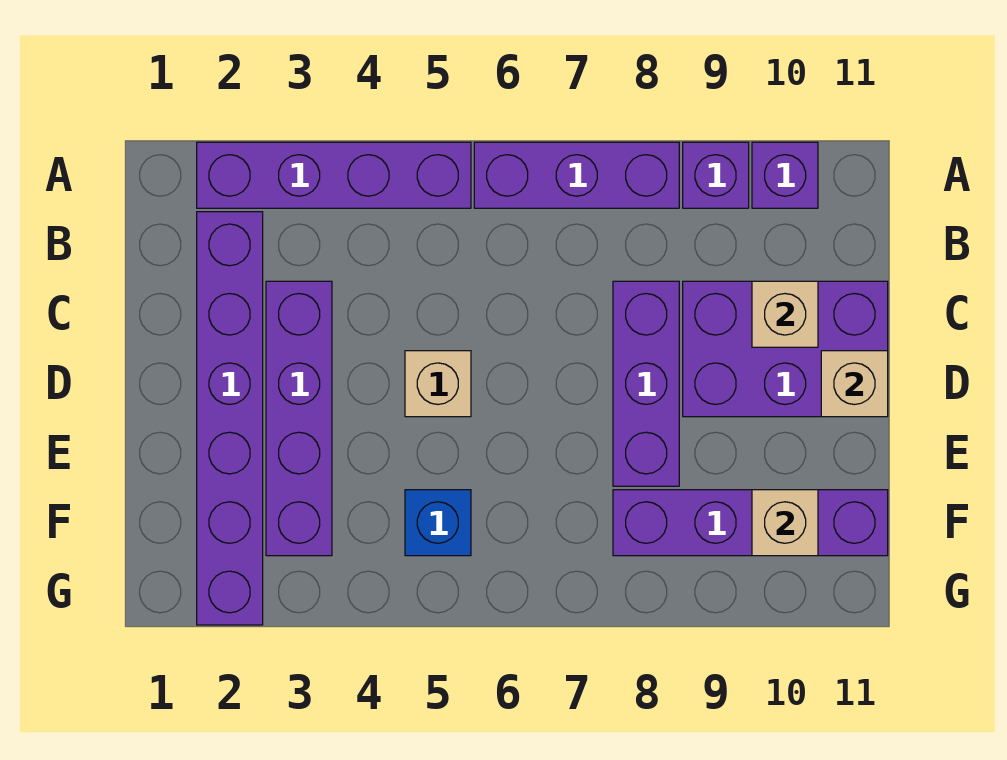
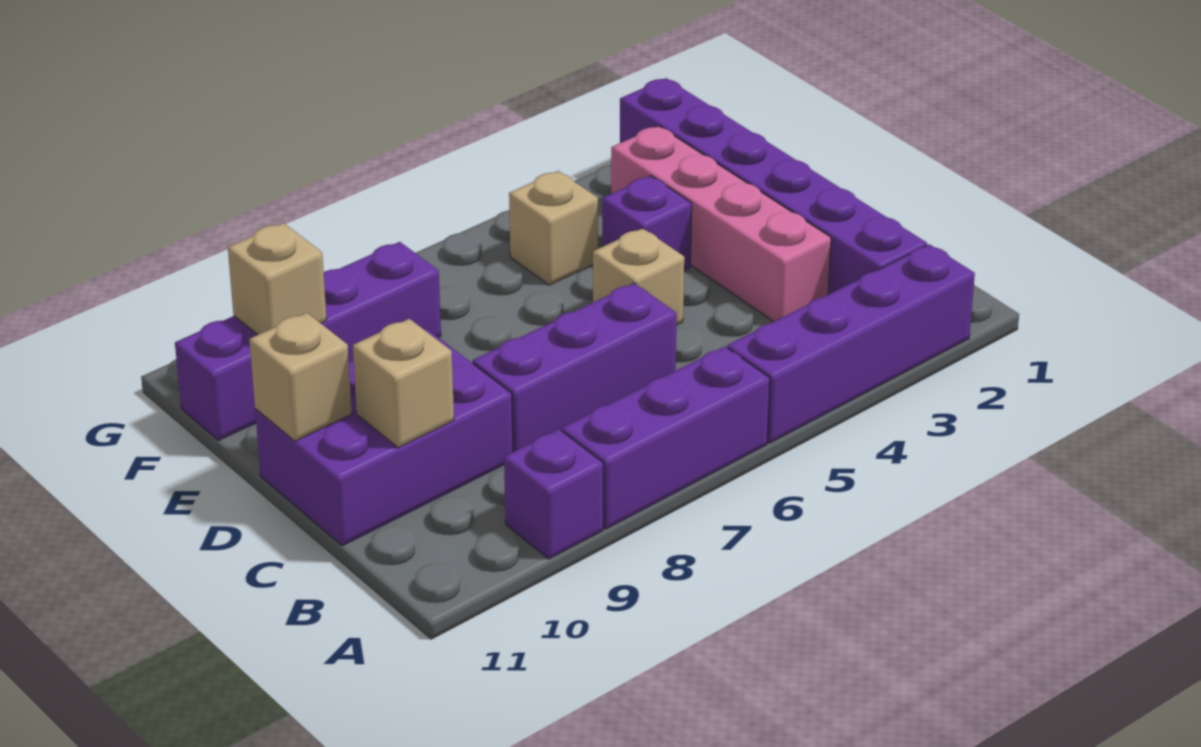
purple brick A10 level 1 -> purple brick E4 level 1
purple brick C3:F3 level 1 -> pink brick C3:F3 level 1
purple brick C8:E8 level 1 -> purple brick C6:C8 level 1
blue brick F5 level 1 -> tan brick F5 level 1

